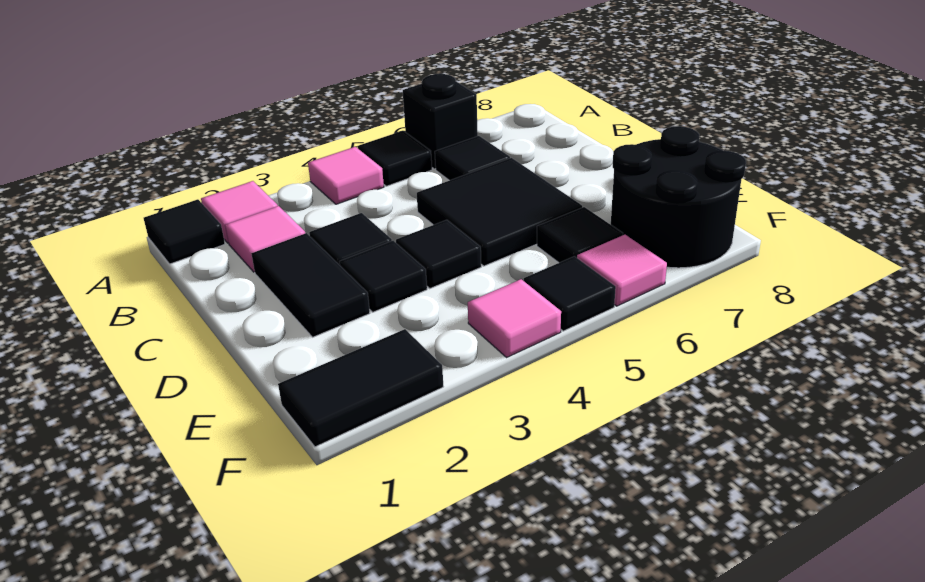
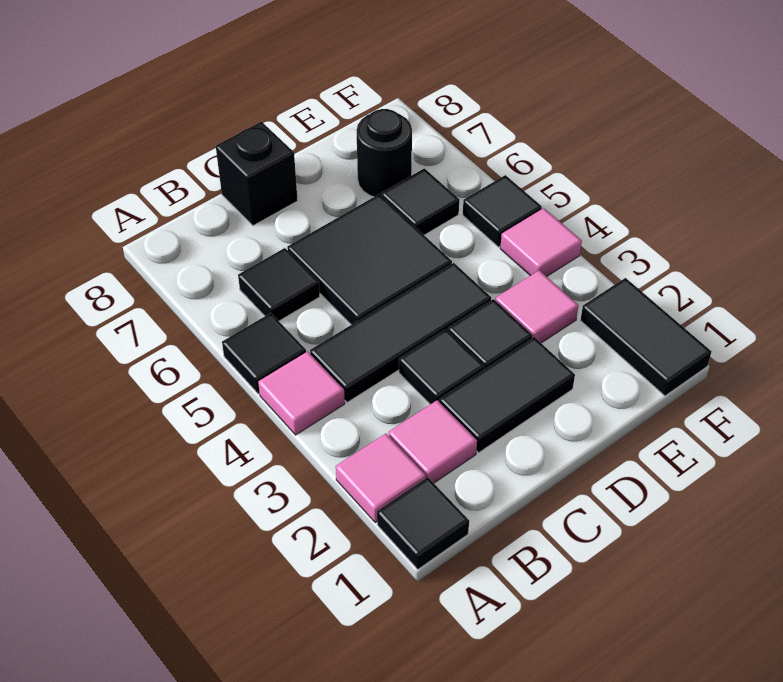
black brick A6 level 1 -> black brick C8 level 1
black tile D4 level 1 -> black tile B4:D4 level 1
black round brick E7:F8 level 1 -> black round brick E7 level 1
pink tile F6 level 1 -> pink tile E3 level 1

